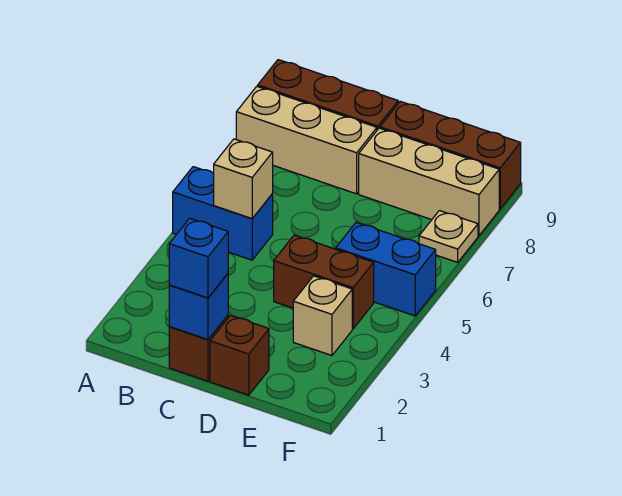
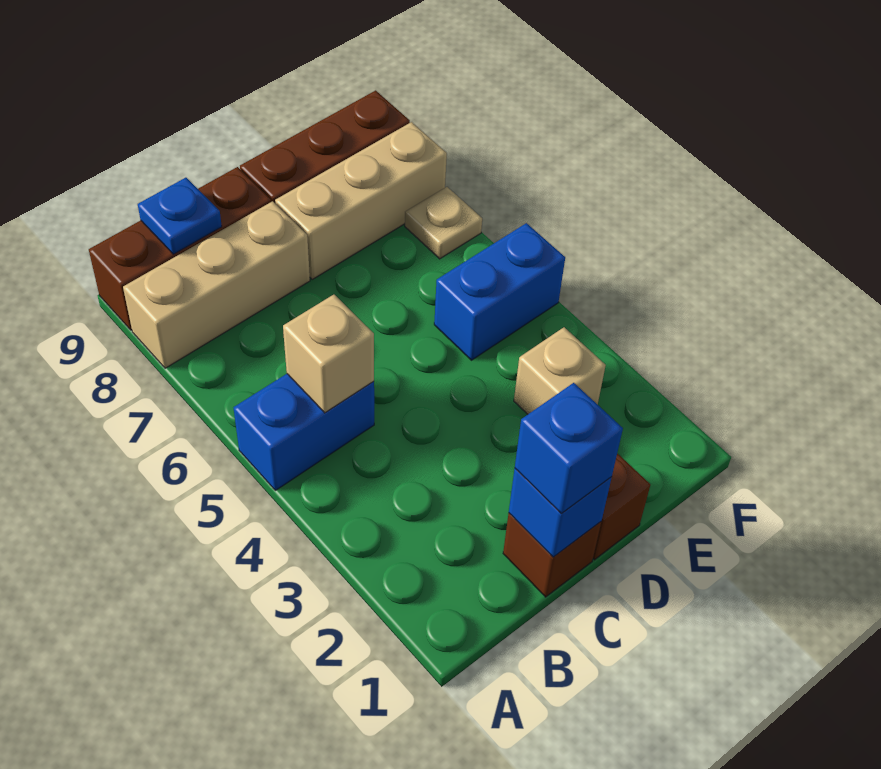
none -> blue plate B9 level 2
brown brick D4:E4 level 1 -> none

